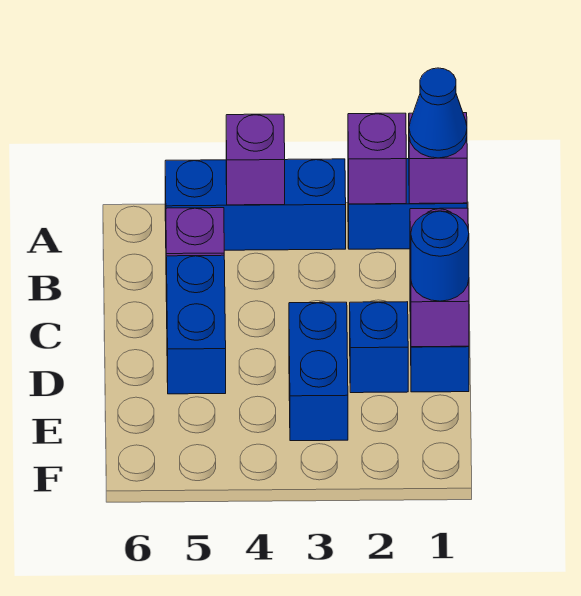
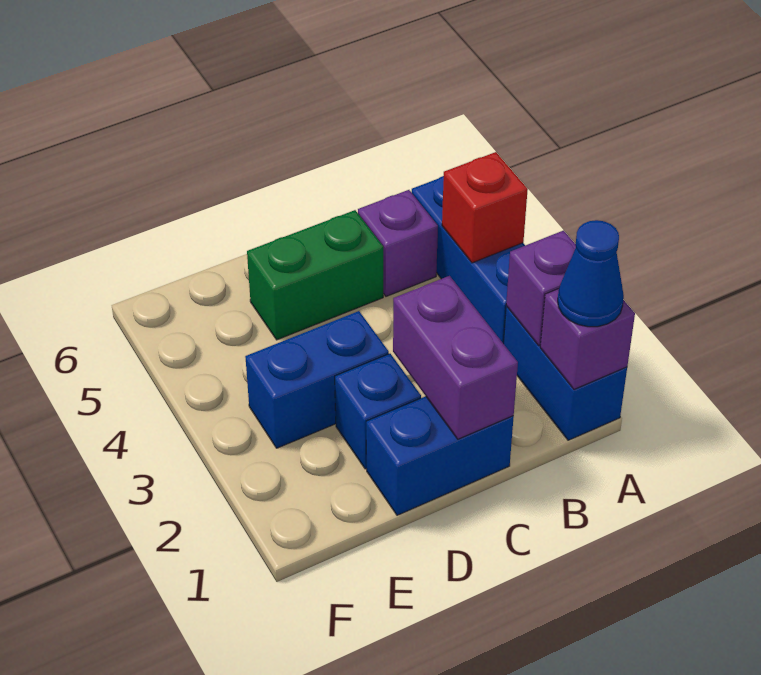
purple brick A4 level 2 -> red brick A4 level 2
purple brick C1:D1 level 2 -> purple brick C1:C2 level 2
blue brick C5:D5 level 1 -> green brick C5:D5 level 1
blue round brick D1 level 3 -> none

